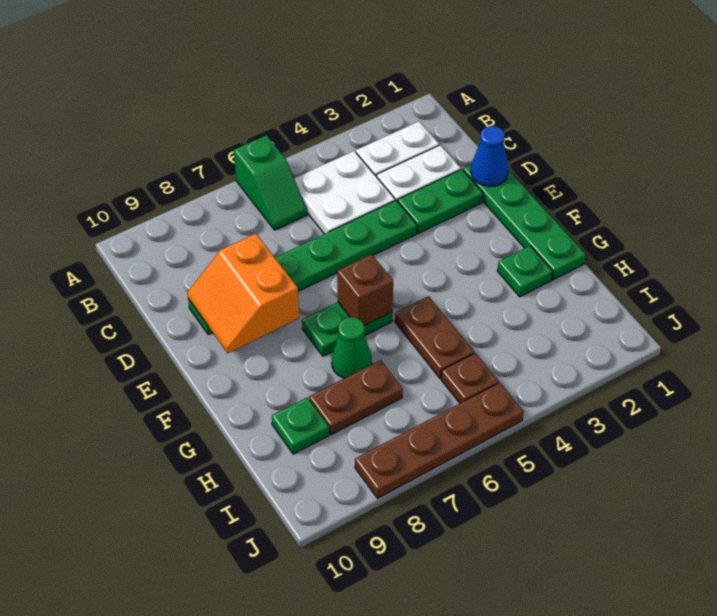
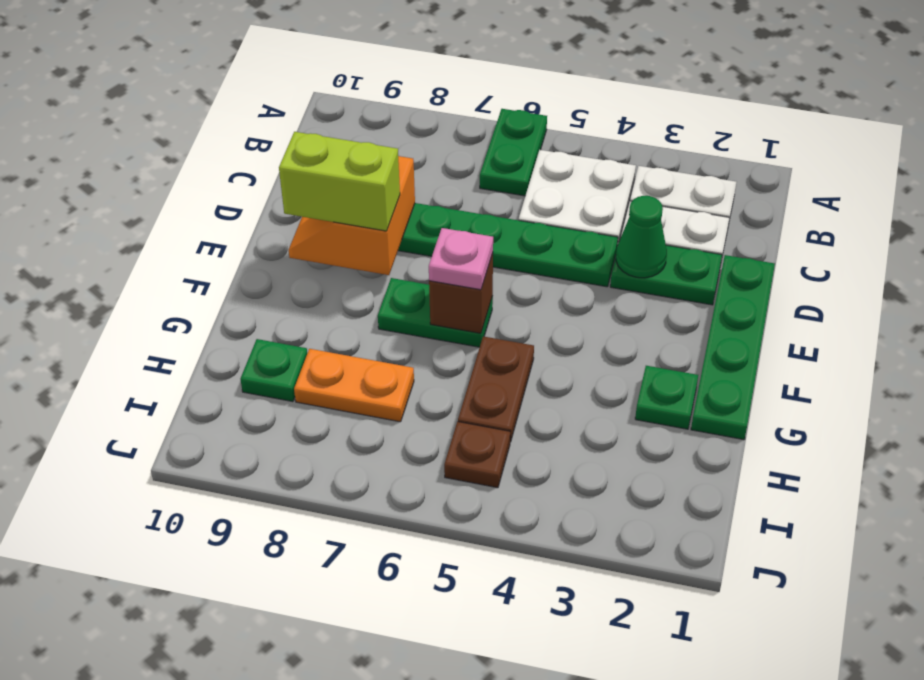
green slope A6:B6 level 1 top A -> green plate A6:B6 level 1
blue cone D1 level 2 -> none
none -> lime brick E8:E9 level 3
none -> pink plate F6 level 3
green cone G7 level 1 -> green cone D3 level 2
brown plate H7:H8 level 1 -> orange plate H7:H8 level 1
brown plate J5:J8 level 1 -> none

